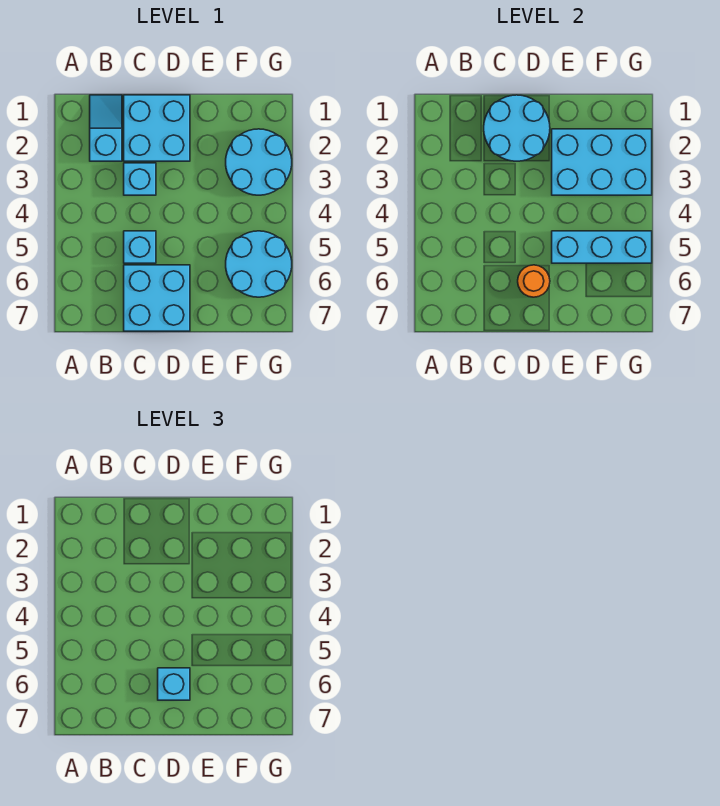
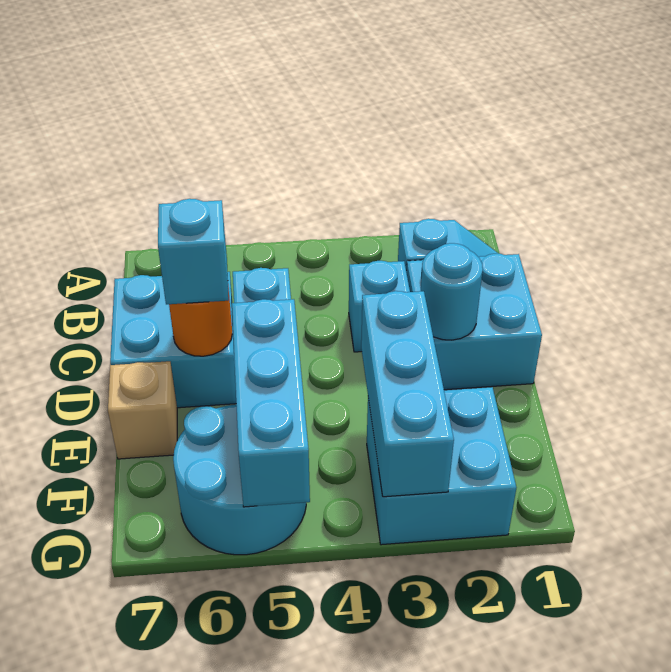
cyan round brick C1:D2 level 2 -> cyan round brick D2 level 2
cyan brick E2:G3 level 2 -> cyan brick E3:G3 level 2
none -> tan brick E7 level 1
cyan round brick F2:G3 level 1 -> cyan brick F2:G3 level 1

